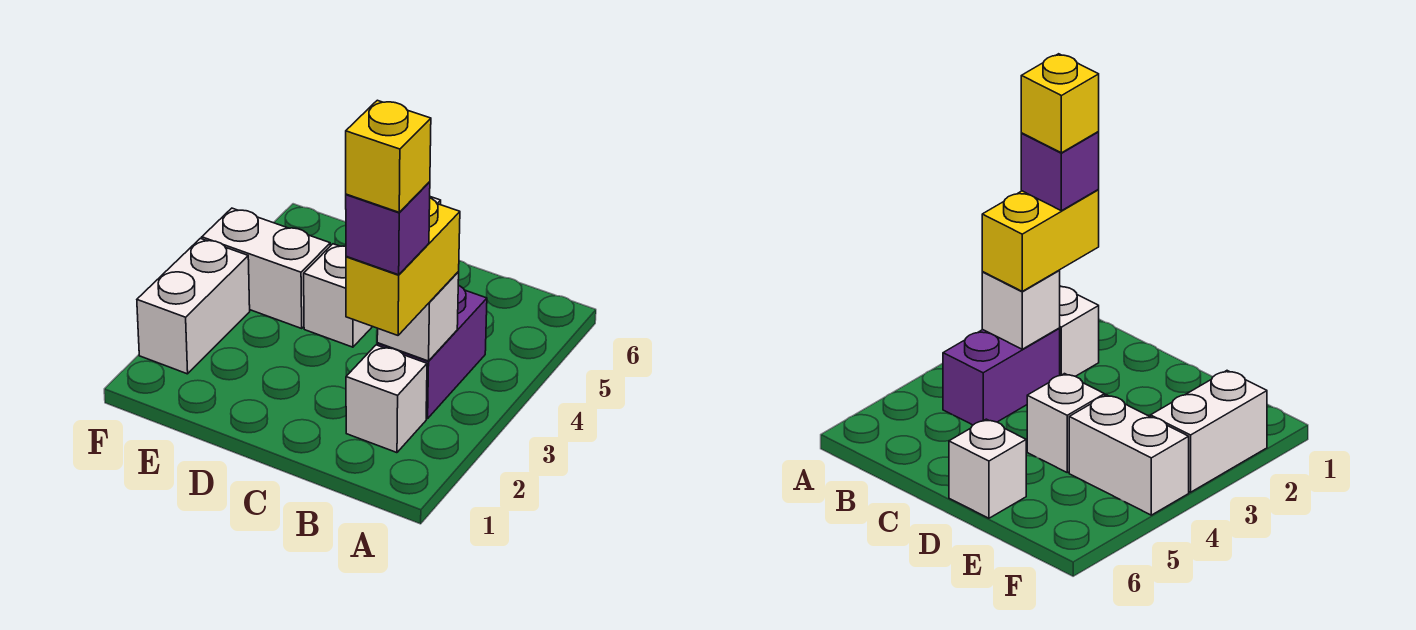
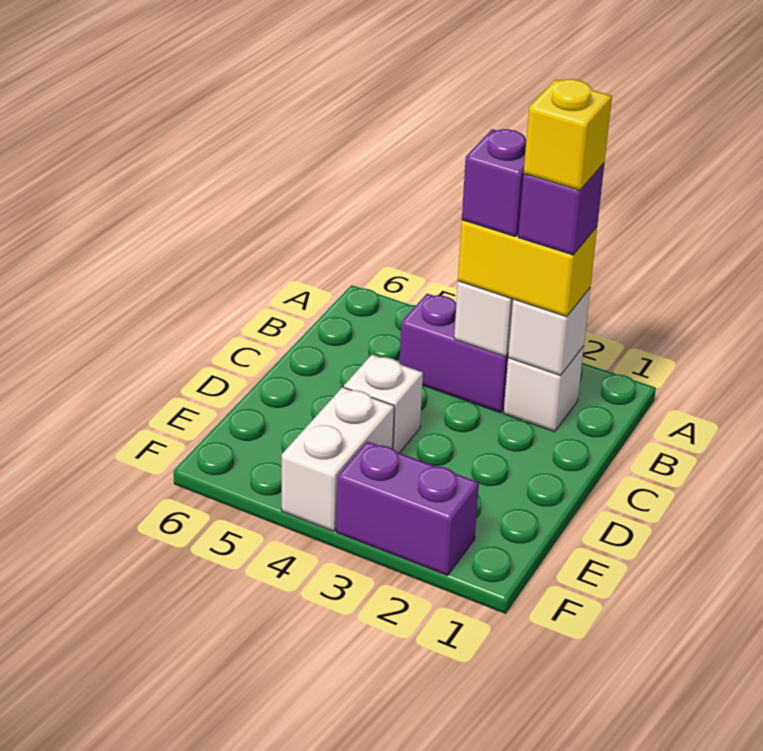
none -> purple brick B3 level 4
white brick D6 level 1 -> white brick B2 level 2
white brick F2:F3 level 1 -> purple brick F2:F3 level 1

